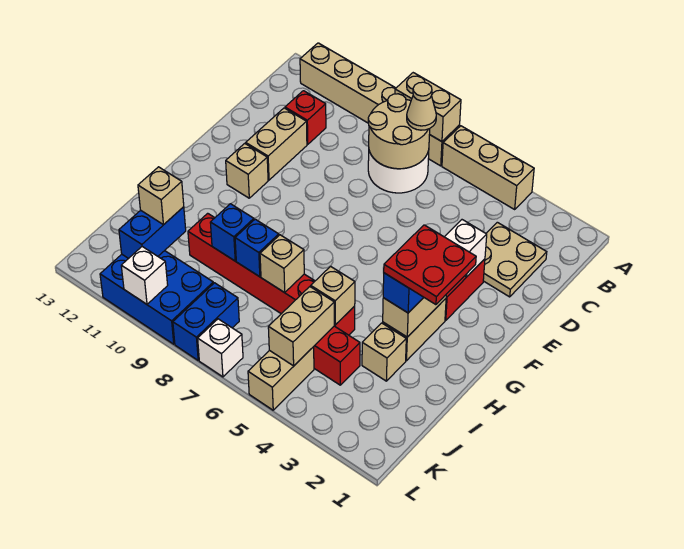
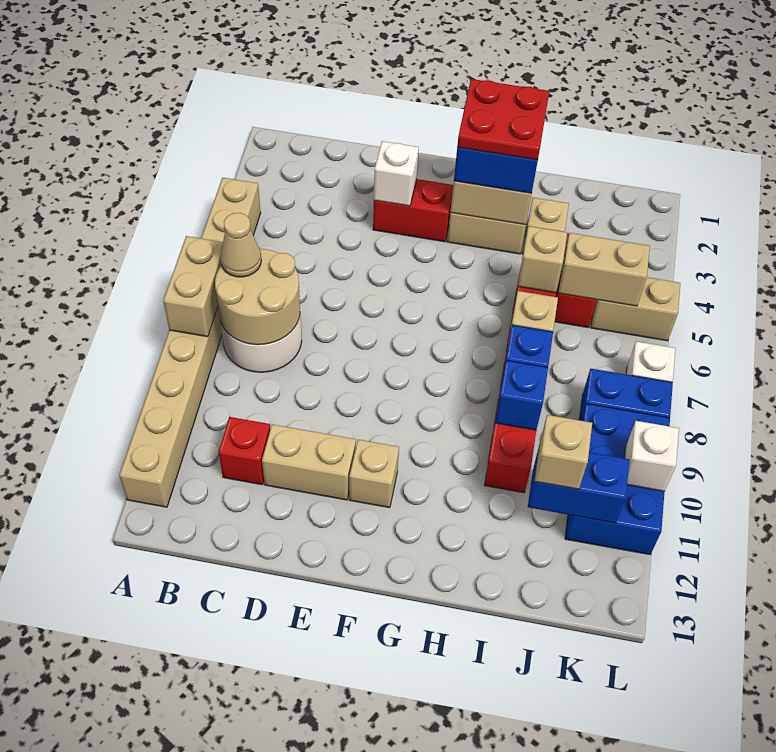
tan plate C2:D3 level 1 -> none

